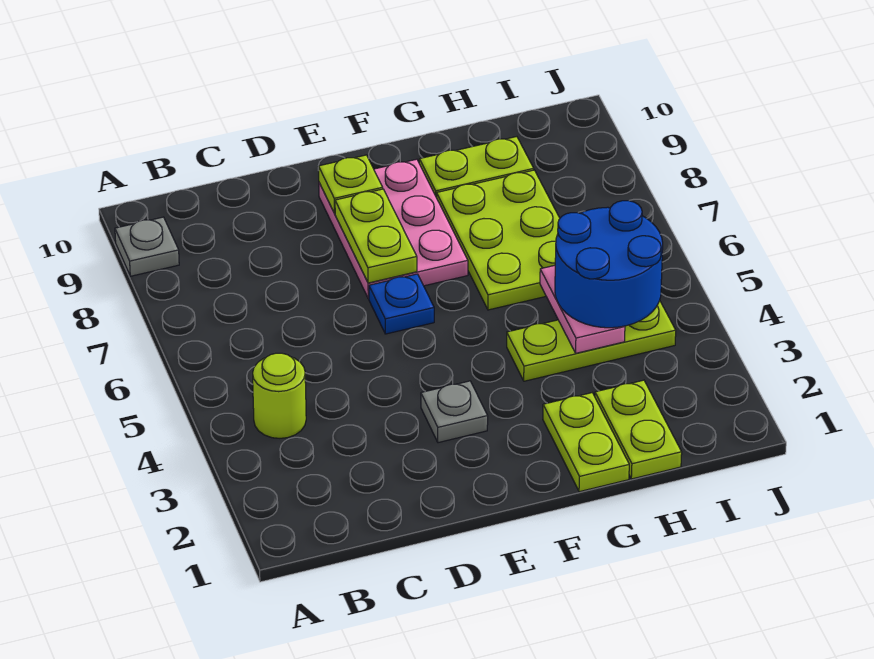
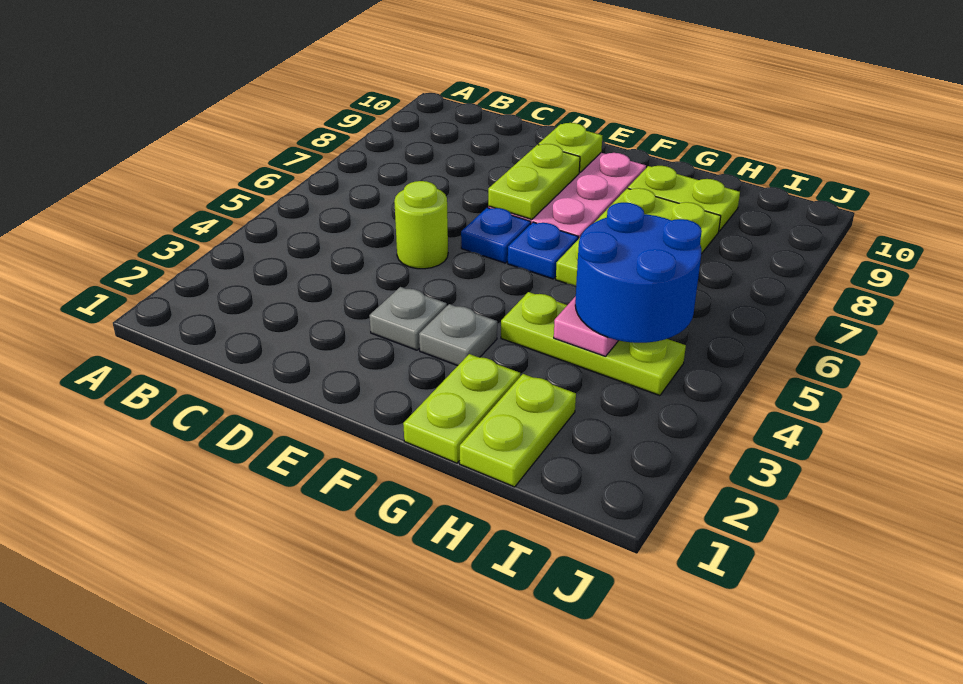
grey plate A9 level 1 -> grey plate F3 level 1
lime round brick B4 level 1 -> lime round brick D5 level 1
none -> blue plate F6 level 1

